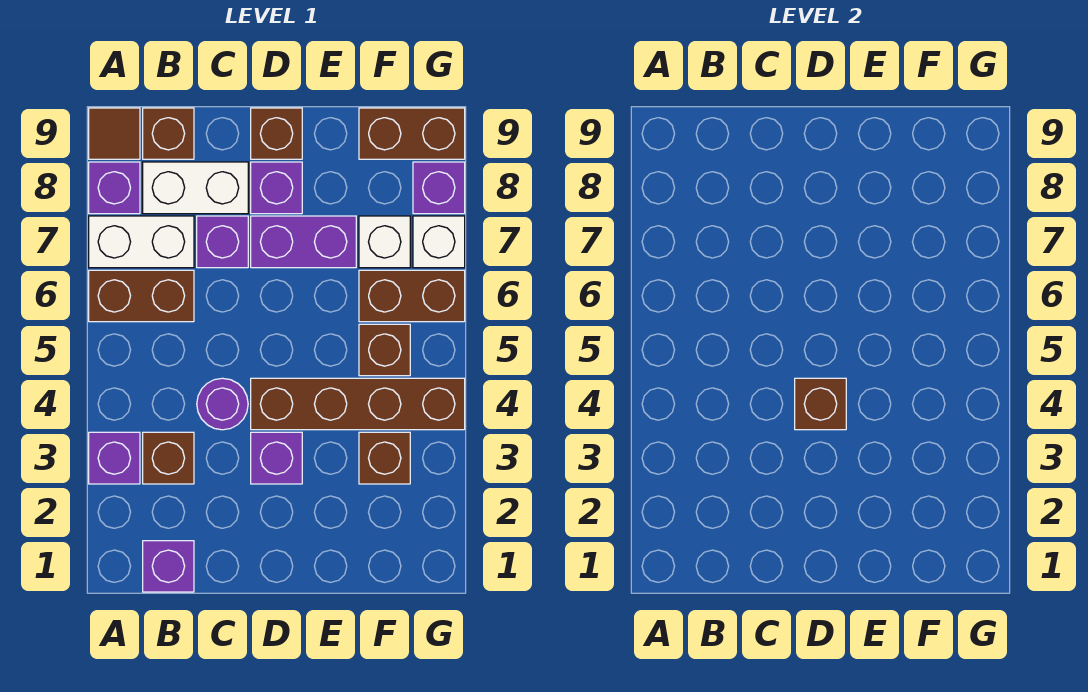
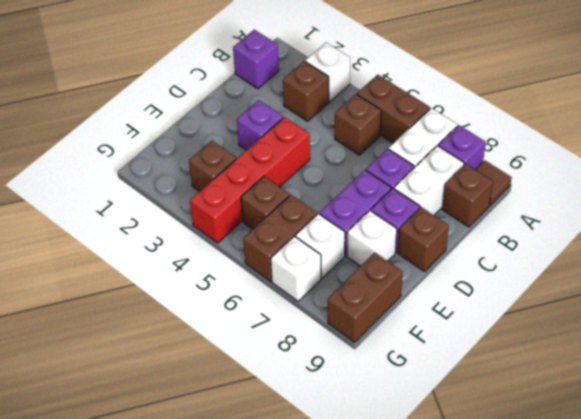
purple brick A3 level 1 -> white brick A3 level 1
brown brick A6:B6 level 1 -> brown brick A5:A6 level 1
purple round brick C4 level 1 -> none
brown brick D4:G4 level 1 -> red brick D4:G4 level 1
brown brick D4 level 2 -> brown brick B5 level 1
none -> white brick E8 level 1
purple brick G8 level 1 -> none

